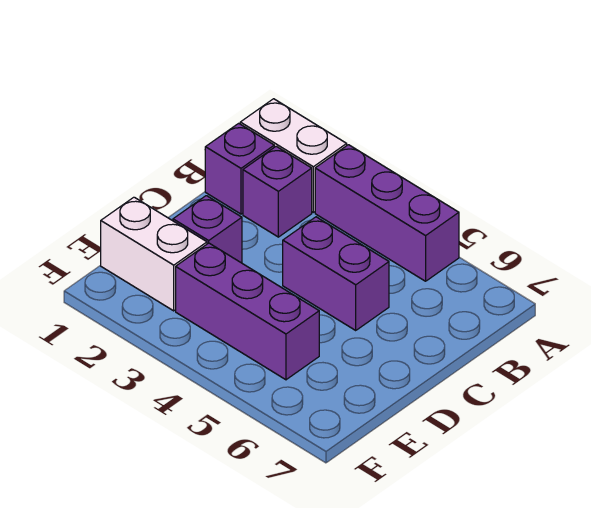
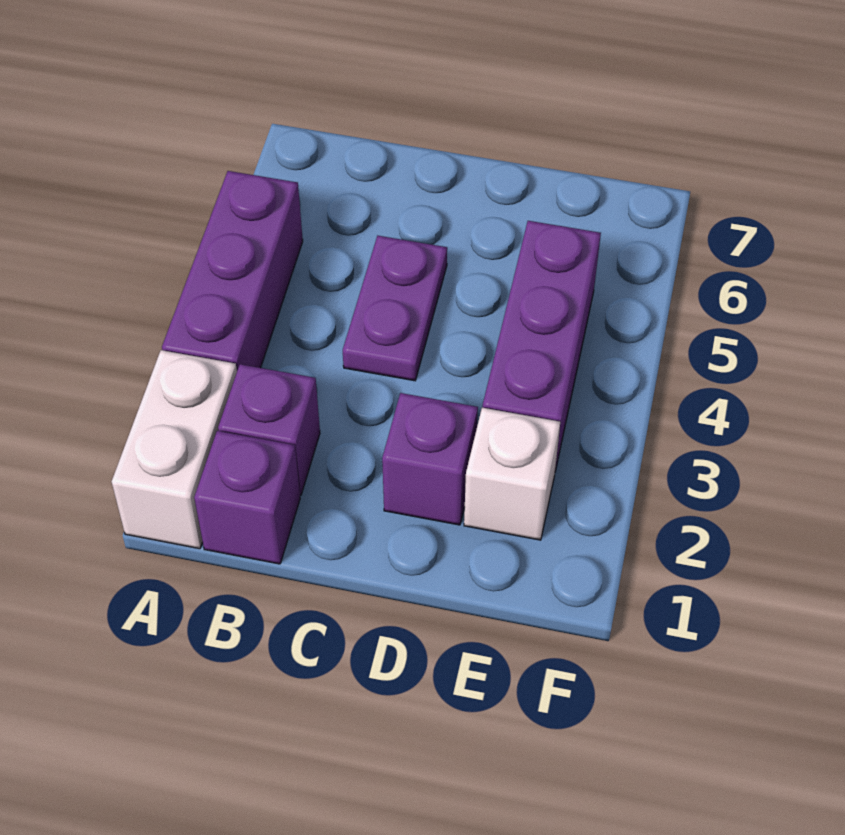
purple brick C4:C5 level 1 -> purple plate C4:C5 level 1
white brick E1:E2 level 1 -> white brick E2 level 1

